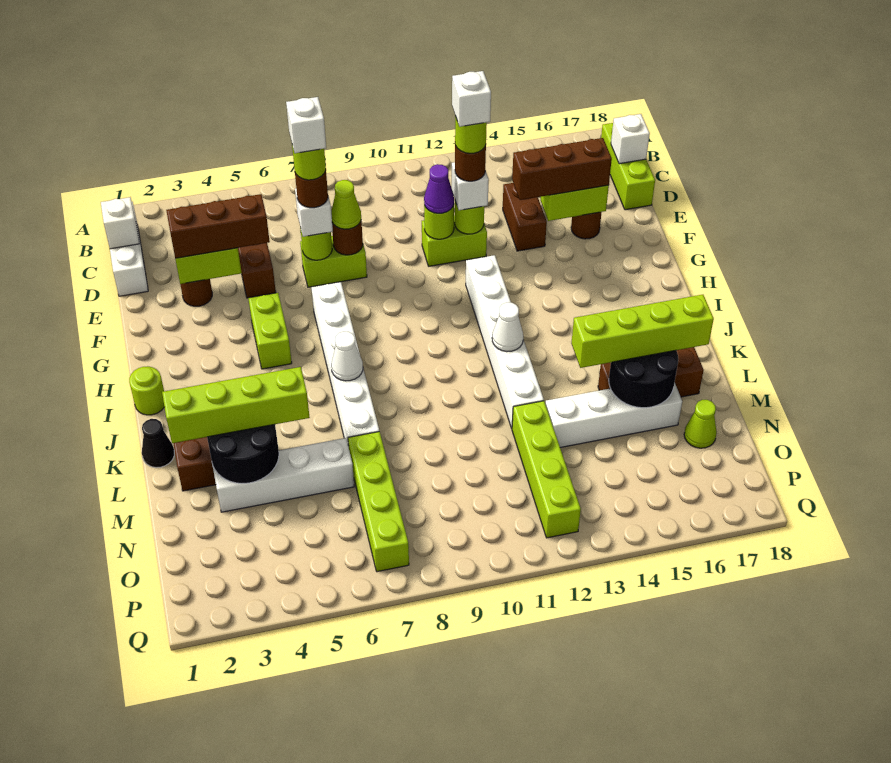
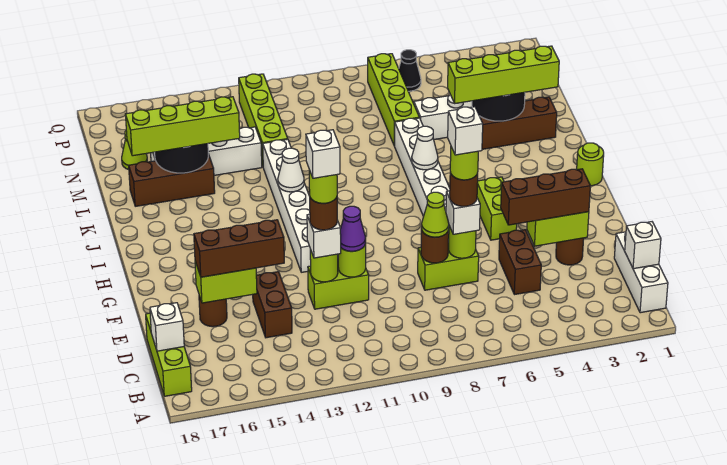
black cone K1 level 1 -> black cone P6 level 1

